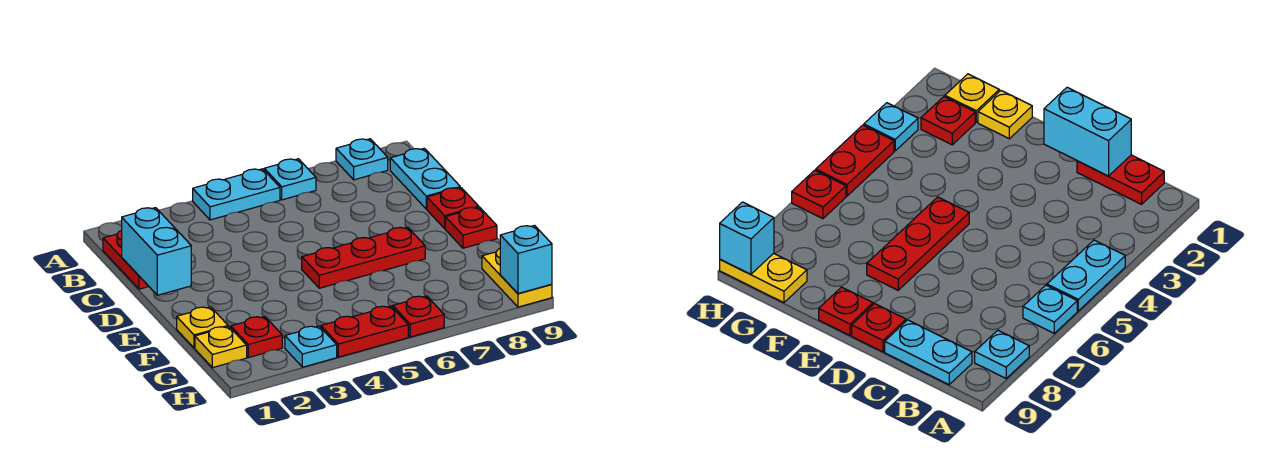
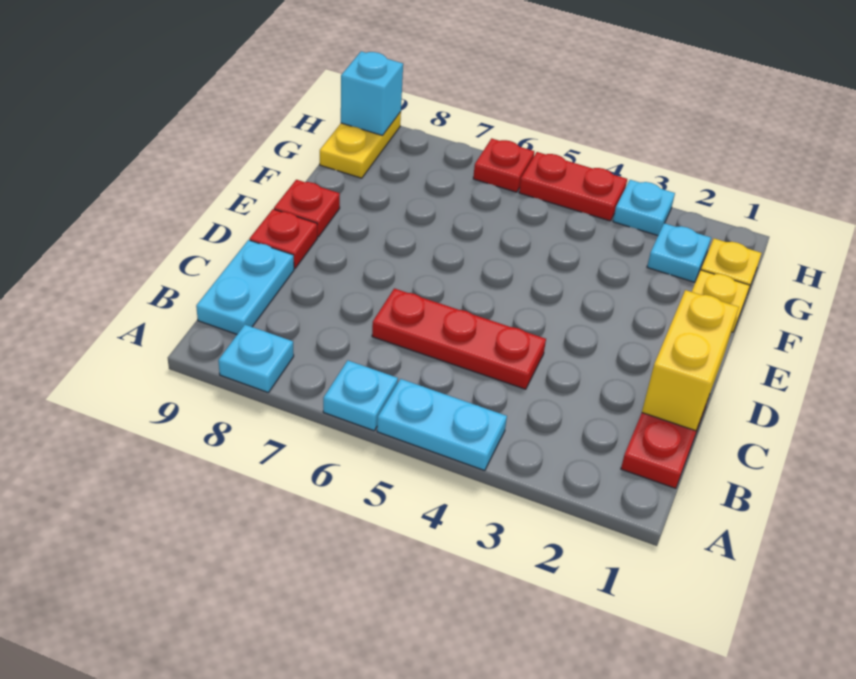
cyan brick C1:D1 level 2 -> yellow brick C1:D1 level 2
red plate E5:E7 level 1 -> red plate C4:C6 level 1
red plate G2 level 1 -> cyan plate G2 level 1

